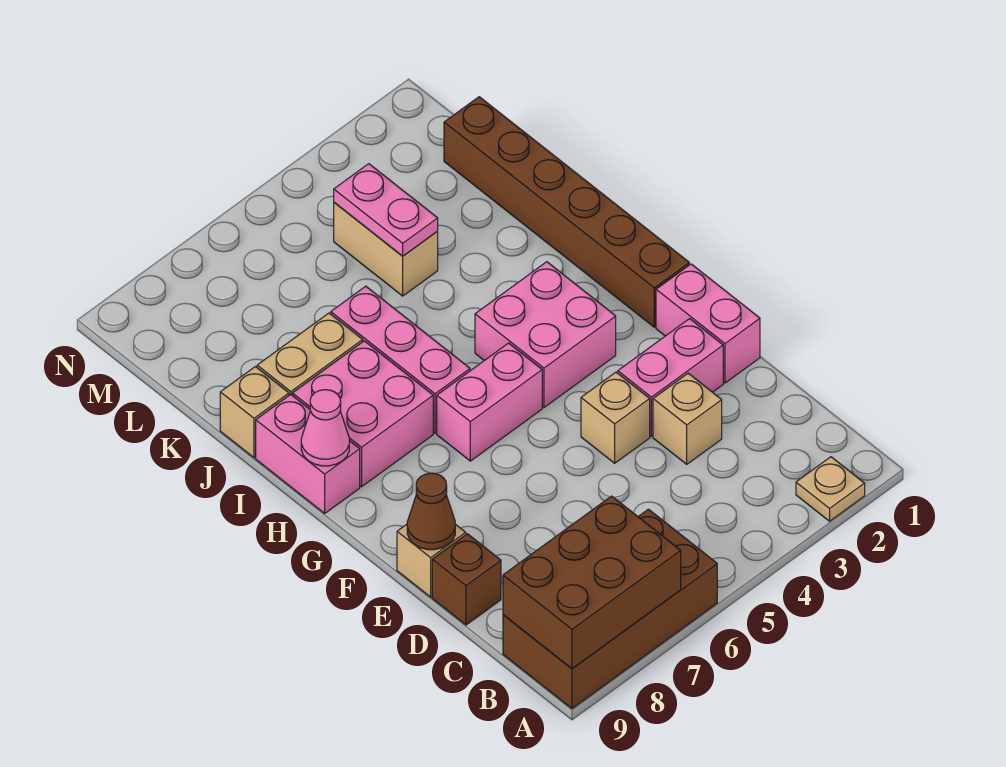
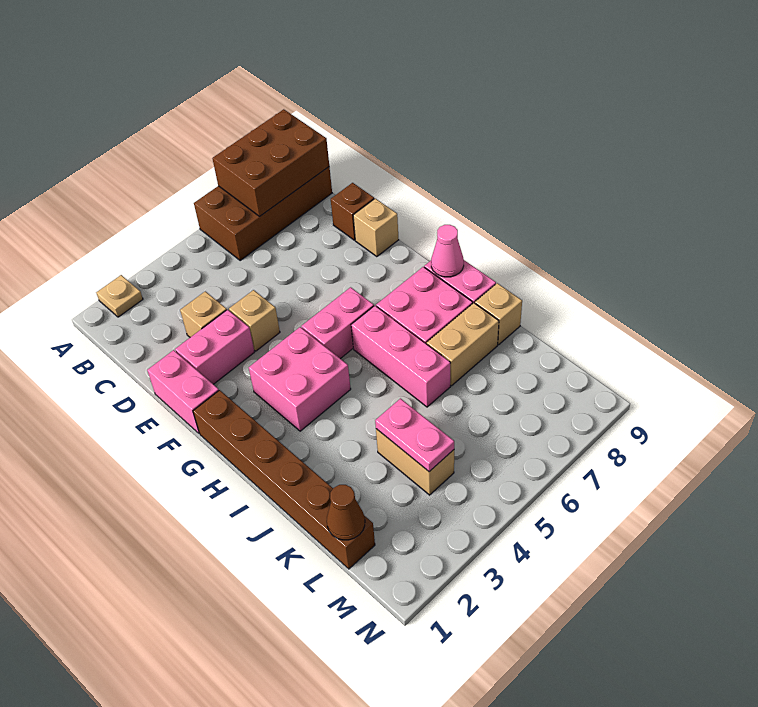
brown cone E9 level 2 -> brown cone L1 level 2

